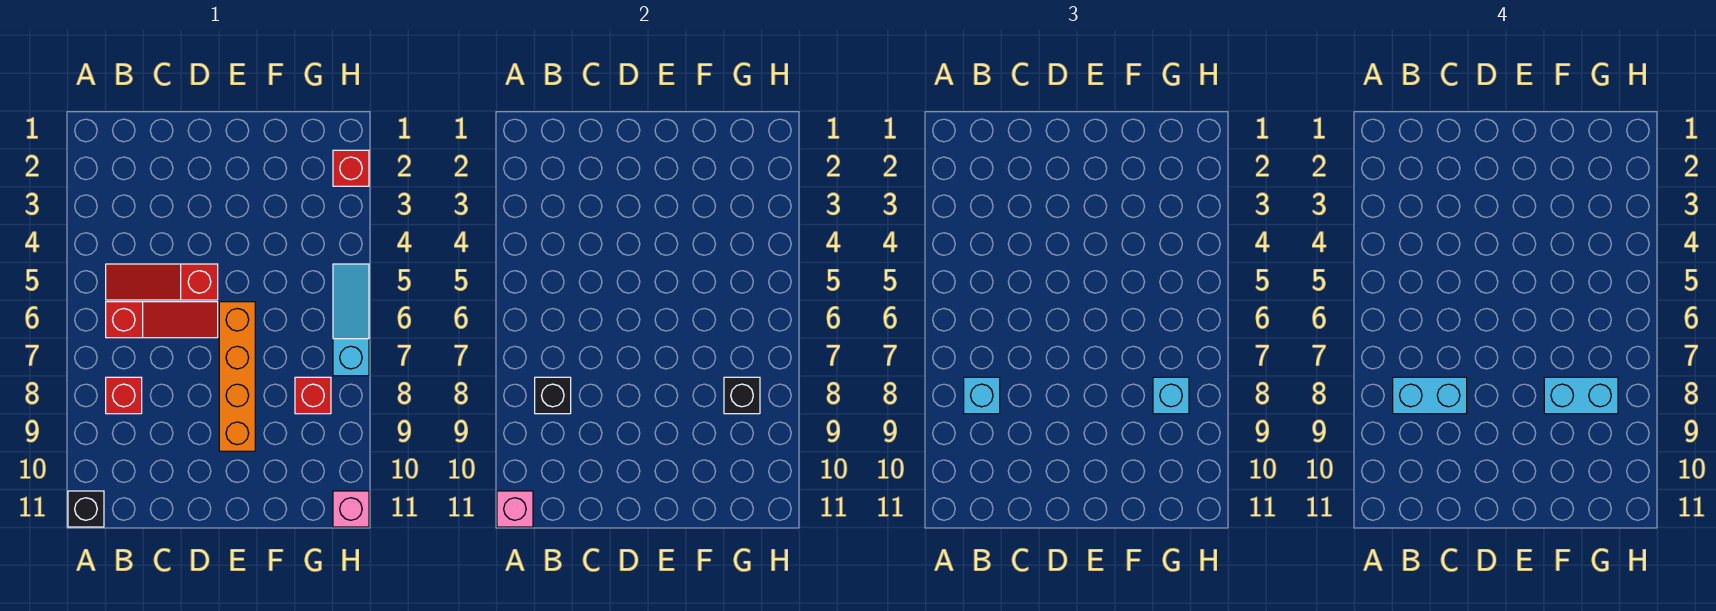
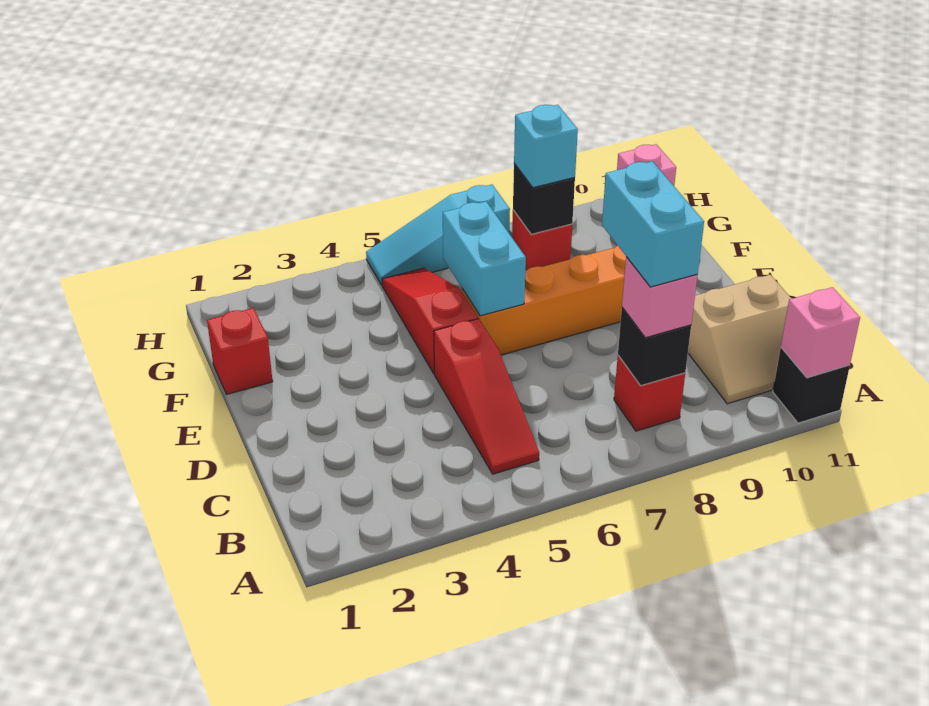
red slope B6:D6 level 1 top B -> red slope E5:G5 level 1 top E
cyan brick B8 level 3 -> pink brick B8 level 3
none -> tan slope B10:C11 level 1 top C
cyan brick F8:G8 level 4 -> cyan brick E6:F6 level 2
red brick H2 level 1 -> red brick F1 level 1

